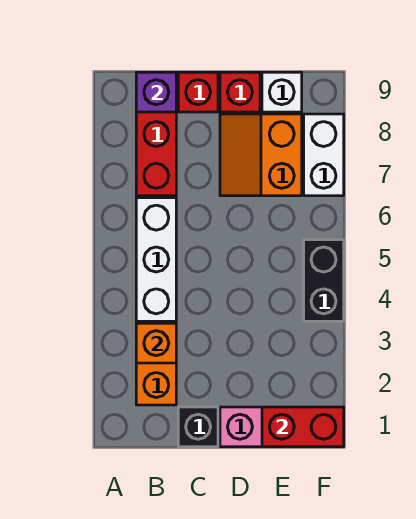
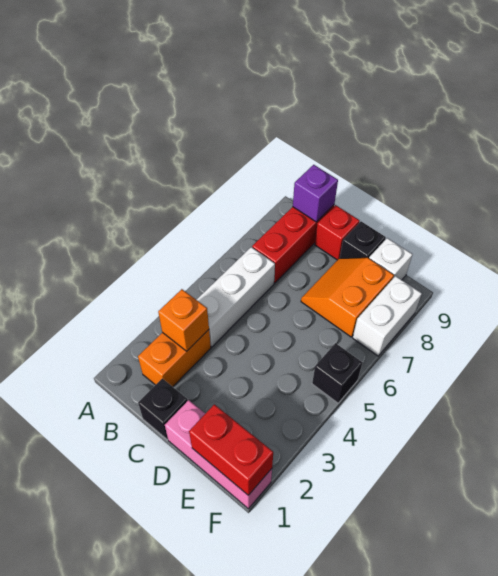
red brick D9 level 1 -> black brick D9 level 1
black brick F4:F5 level 1 -> black brick F5 level 1

